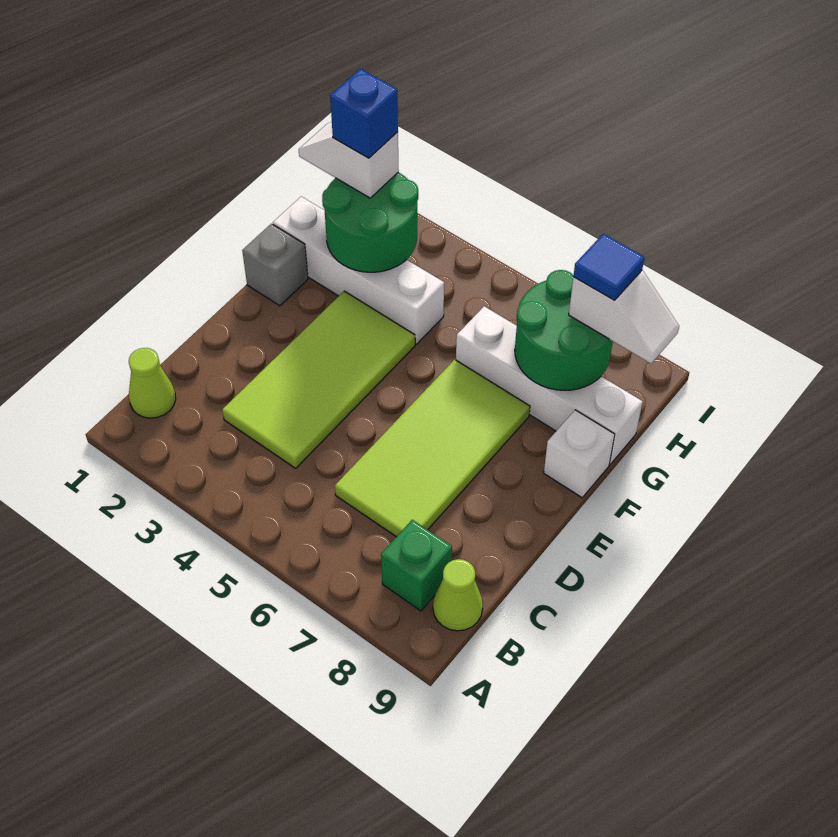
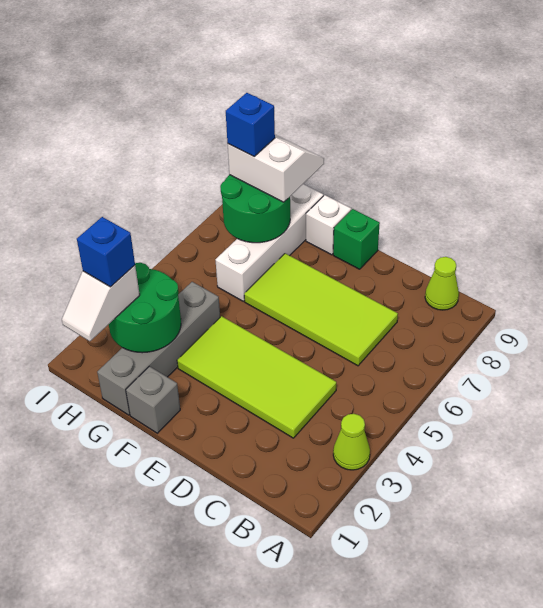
lime cone B1 level 1 -> lime cone A3 level 1
green brick B8 level 1 -> green brick E9 level 1
white brick G1:G4 level 1 -> grey brick G1:G4 level 1
white slope H8:H9 level 3 top 8 -> white slope G8:H9 level 3 top 8
blue tile H8 level 4 -> blue brick H8 level 4

